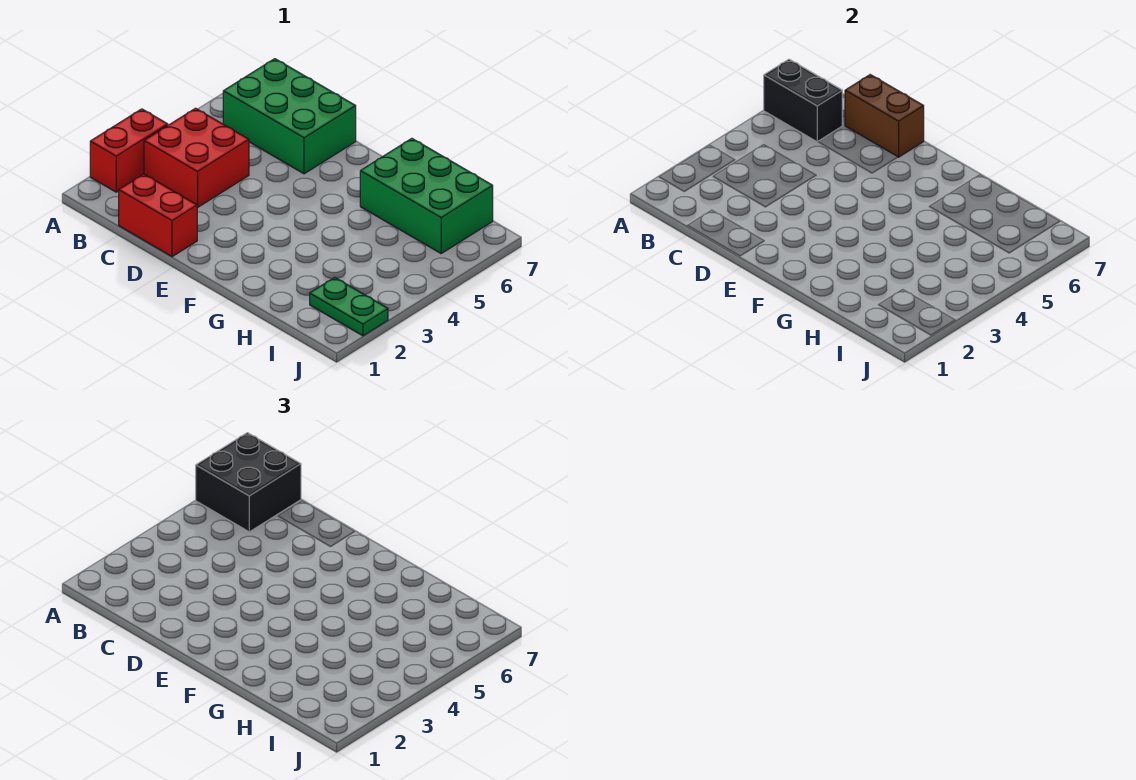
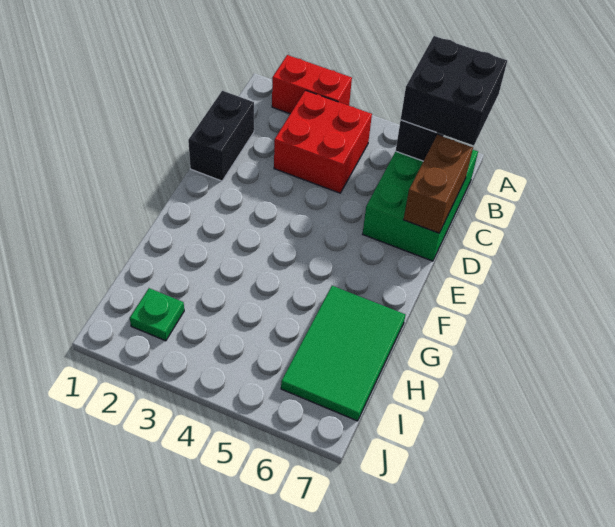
red brick C1:D1 level 1 -> black brick C1:D1 level 1
green brick G6:I7 level 1 -> green tile G6:I7 level 1
green plate I2:J2 level 1 -> green plate I2 level 1

